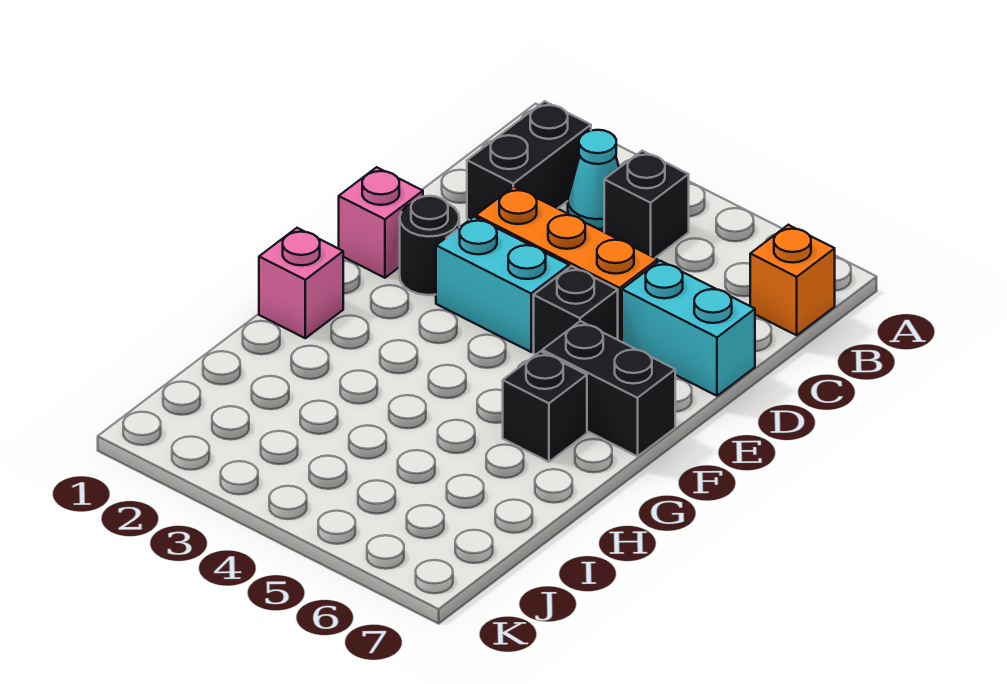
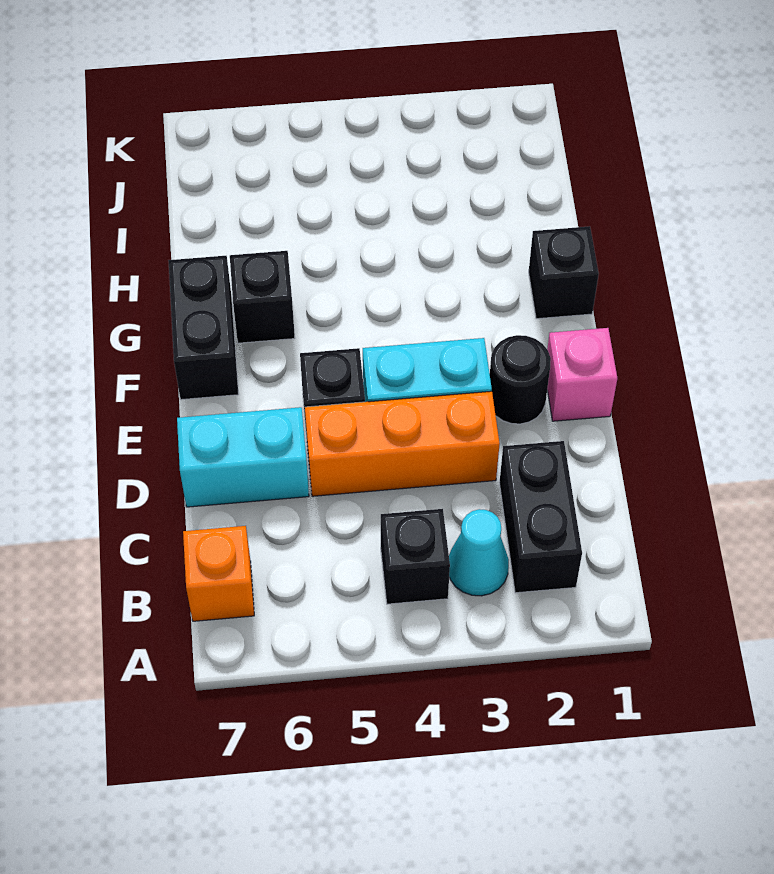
black brick F6:F7 level 1 -> black brick F7:G7 level 1
pink brick G1 level 1 -> black brick G1 level 1

